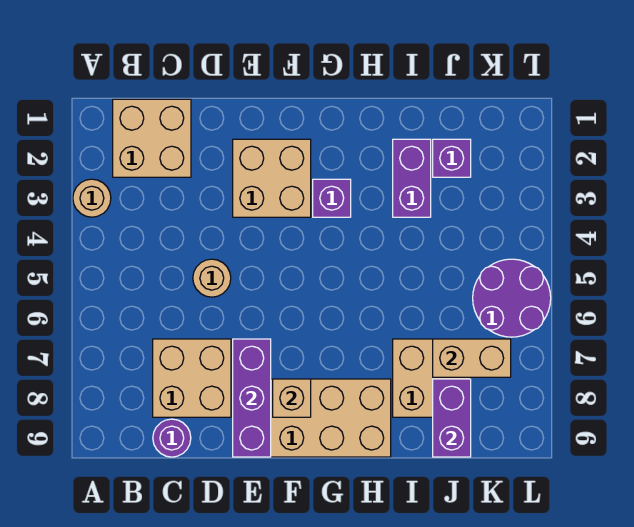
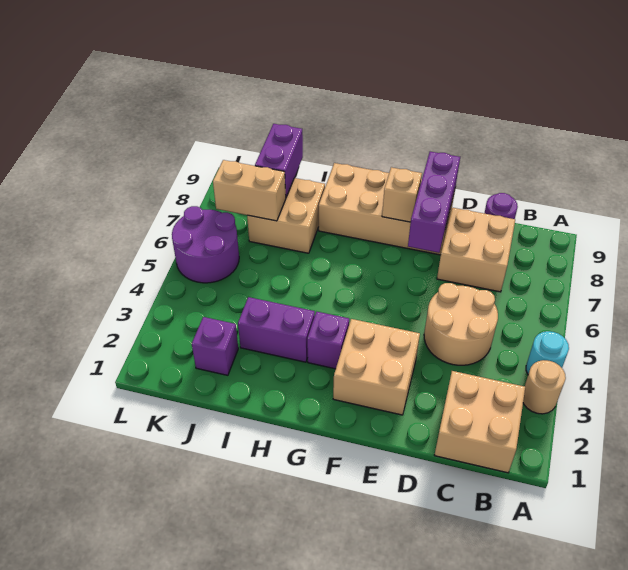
none -> cyan round brick A4 level 1
tan round brick D5 level 1 -> tan round brick C4:D5 level 1
purple brick I2:I3 level 1 -> purple brick H3:I3 level 1

